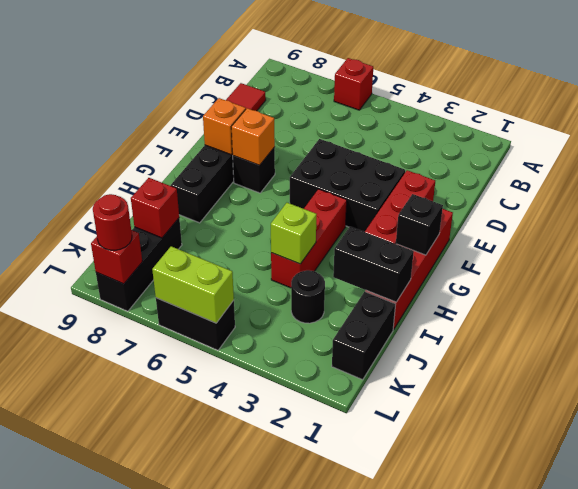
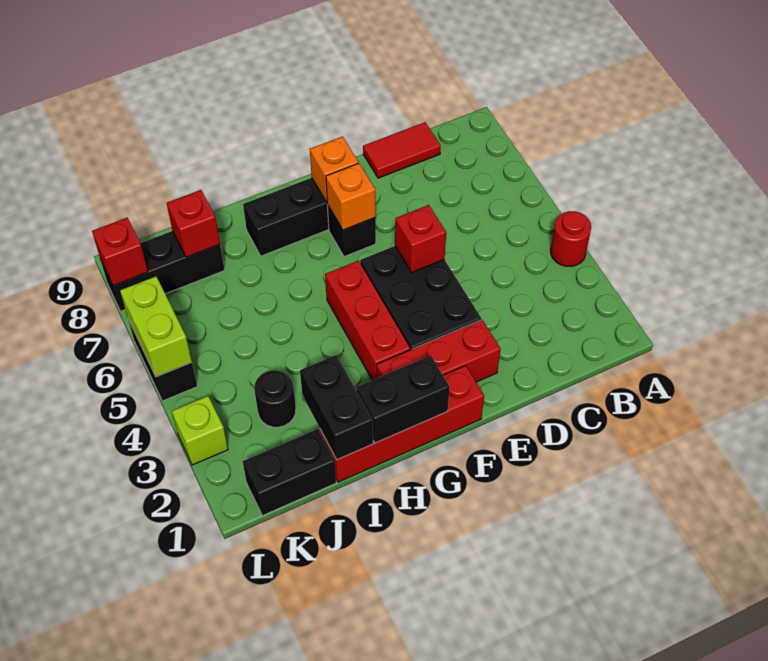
red brick A6 level 1 -> red brick E5 level 2
black brick G1 level 2 -> black brick G1:H1 level 2
red brick G4:I4 level 1 -> red brick G3:G5 level 1
lime brick I4 level 2 -> lime brick L3 level 1
red round brick L8 level 3 -> red round brick A4 level 1

